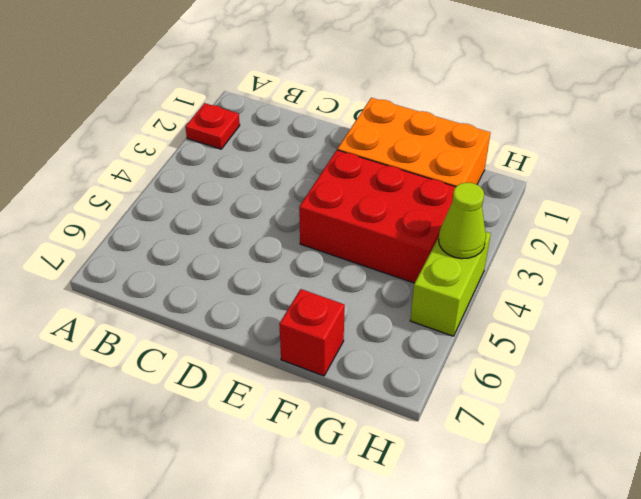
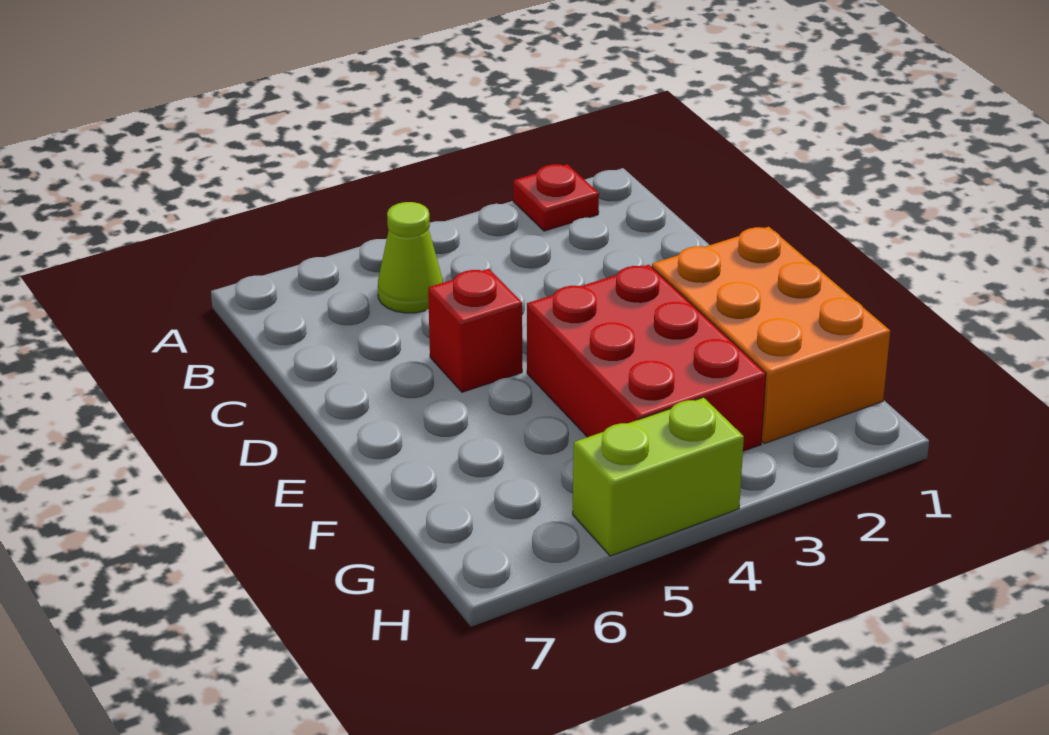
red brick F7 level 1 -> red brick D5 level 1
lime cone H4 level 2 -> lime cone B5 level 1

